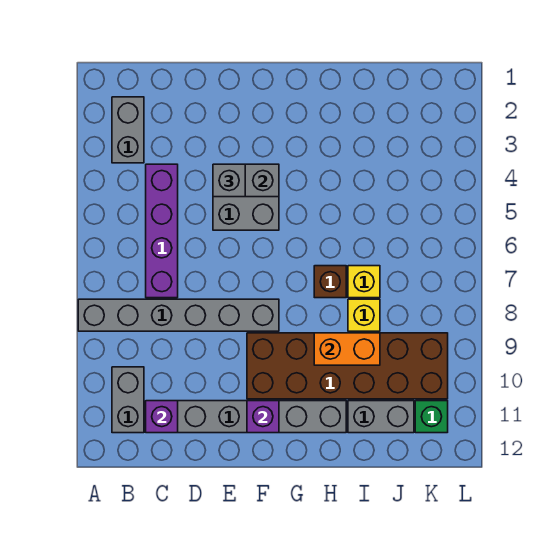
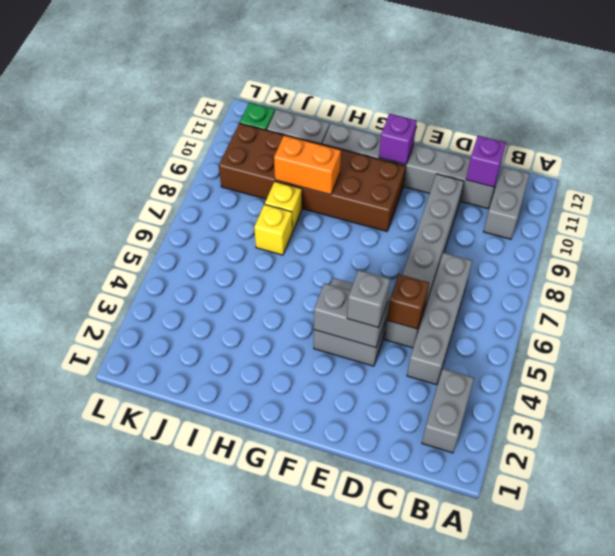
grey brick A8:F8 level 1 -> grey brick D5:D10 level 1
purple brick C4:C7 level 1 -> grey brick C4:C7 level 1
brown brick H7 level 1 -> brown brick D5 level 2

